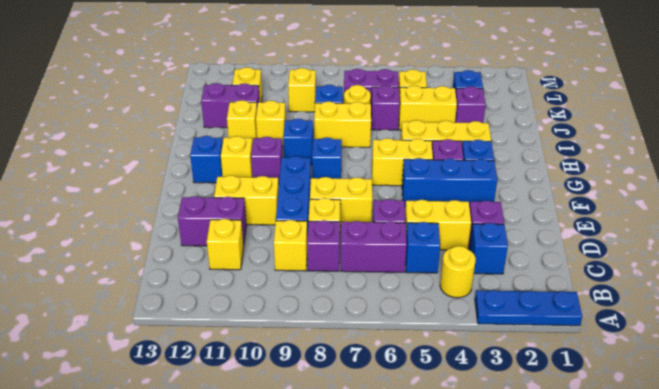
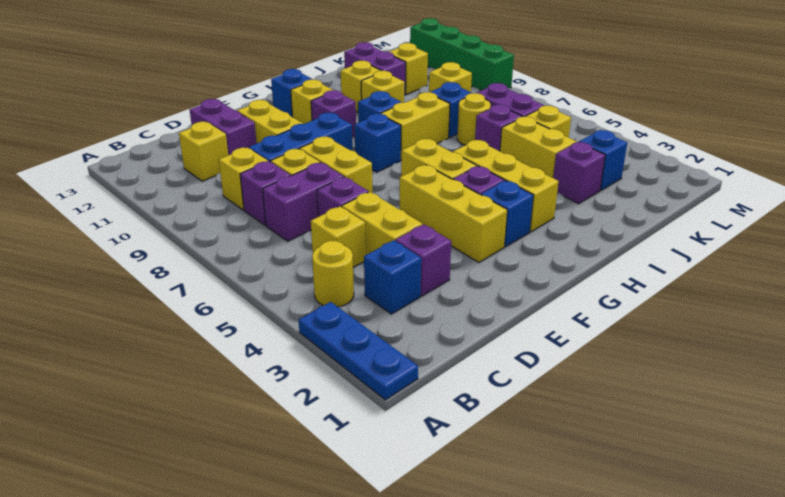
blue brick C5 level 1 -> yellow brick C5 level 1
purple brick C6:C7 level 1 -> purple brick C7:D7 level 1
blue brick F3:F5 level 1 -> yellow brick F3:F5 level 1
yellow brick I7:I8 level 1 -> yellow brick H8:I8 level 1
none -> green brick M9:M12 level 1

